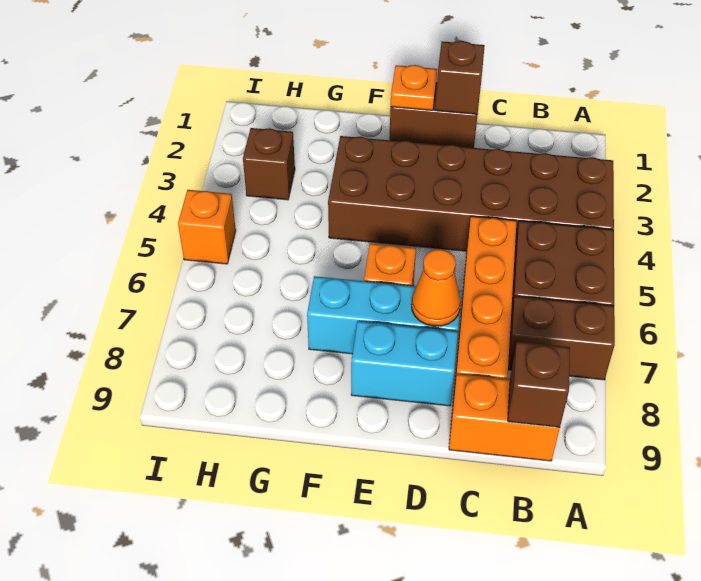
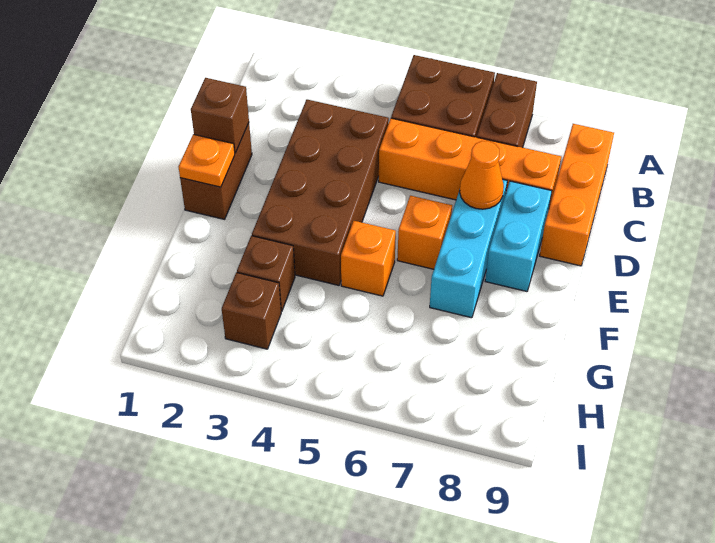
brown brick A3:F4 level 1 -> brown brick C3:F4 level 1
orange brick B9:C9 level 1 -> orange brick B9:D9 level 1
brown brick B9 level 2 -> brown brick G3 level 1
orange brick I5 level 1 -> orange brick F5 level 1

